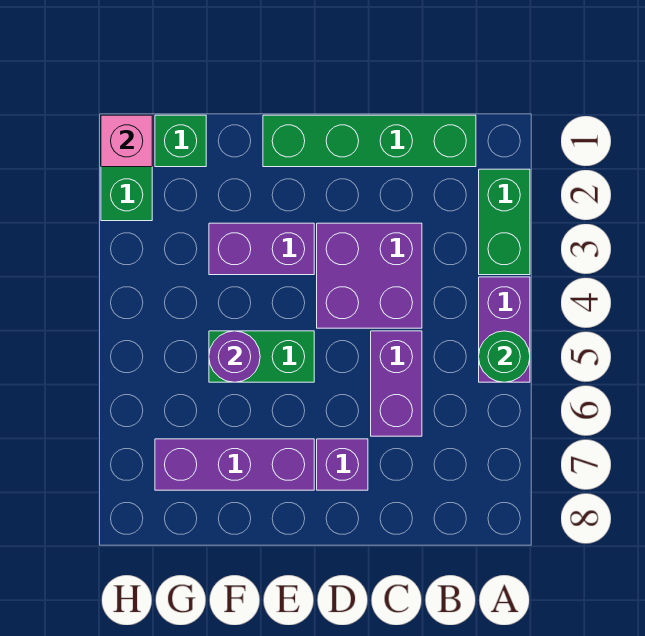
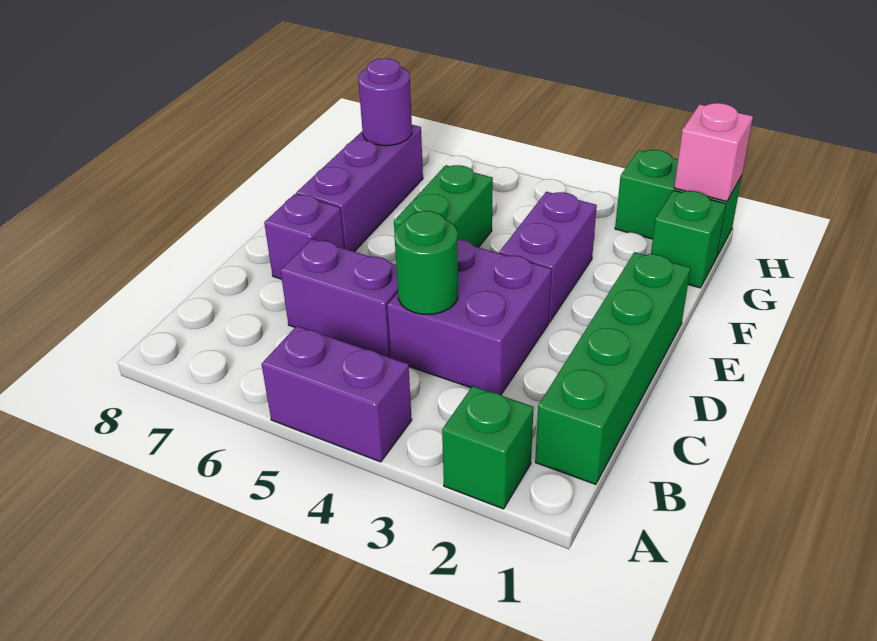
green brick A2:A3 level 1 -> green brick A2 level 1
green round brick A5 level 2 -> green round brick C4 level 2
purple round brick F5 level 2 -> purple round brick G7 level 2

